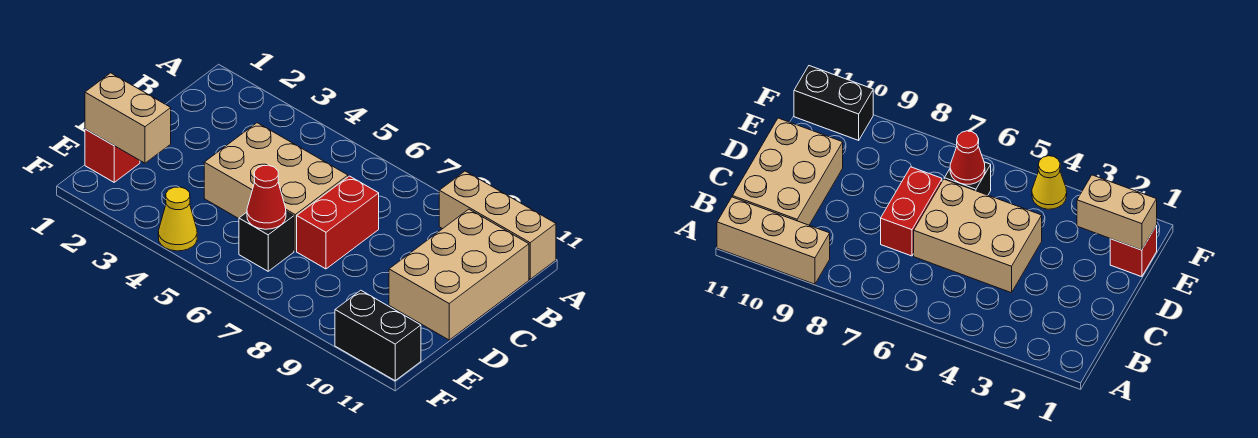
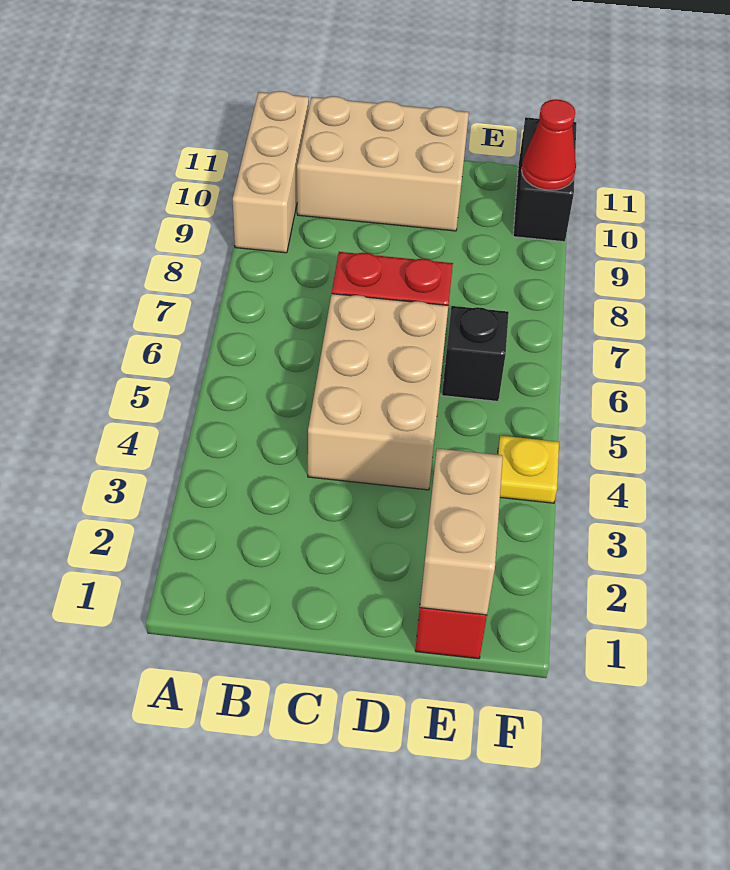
red cone E6 level 2 -> red cone F10 level 2
yellow cone F4 level 1 -> yellow plate F4 level 1

